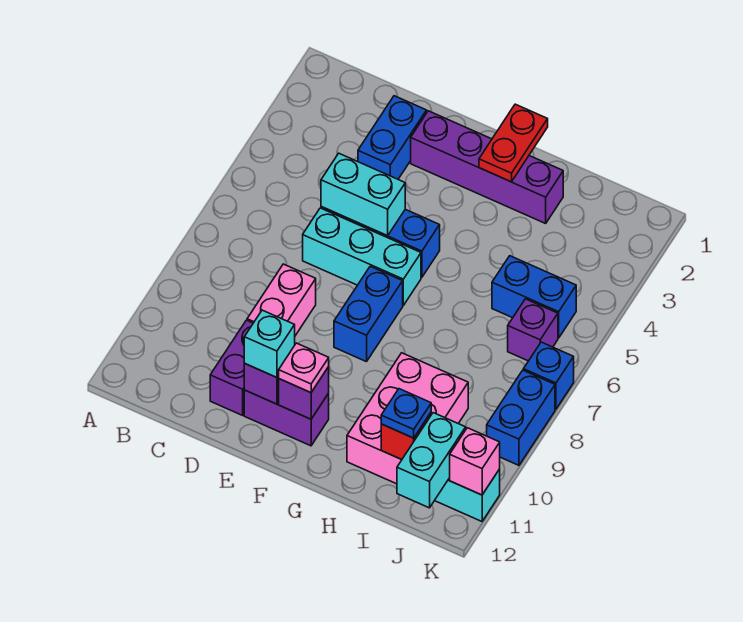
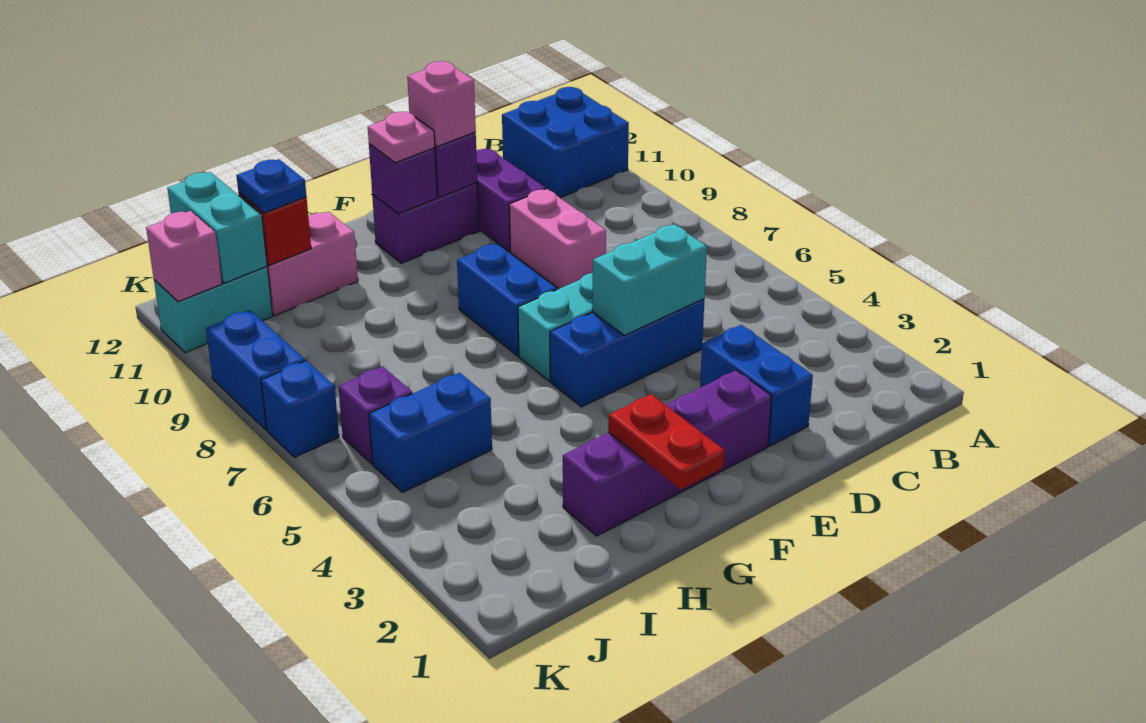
none -> blue brick A11:B12 level 1
cyan brick E11 level 3 -> pink brick E11 level 3
pink brick H9:I11 level 1 -> pink brick H11:I11 level 1

